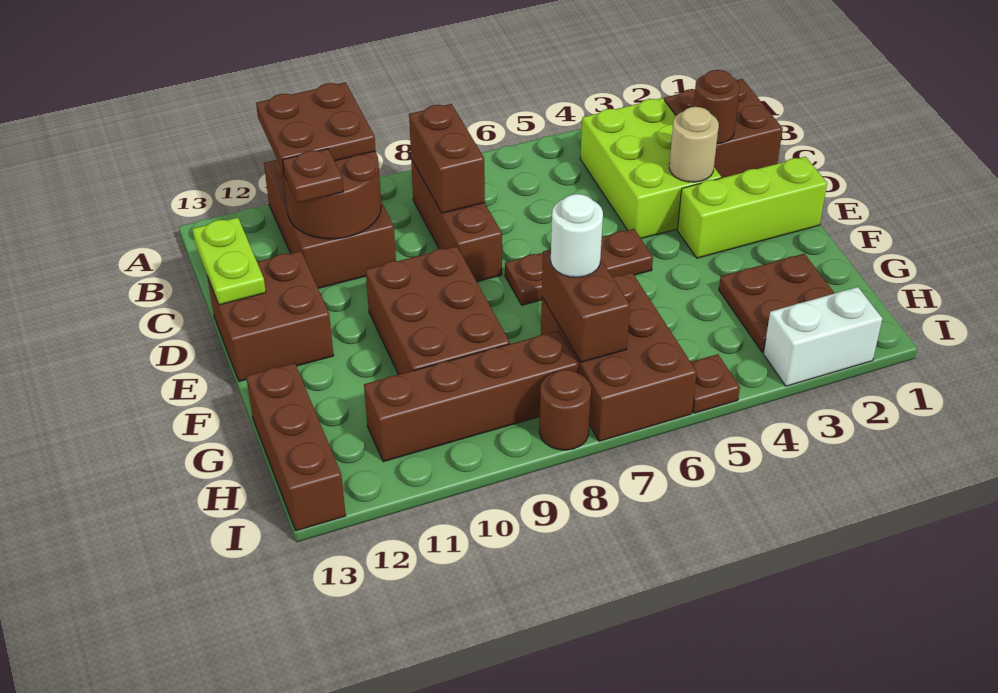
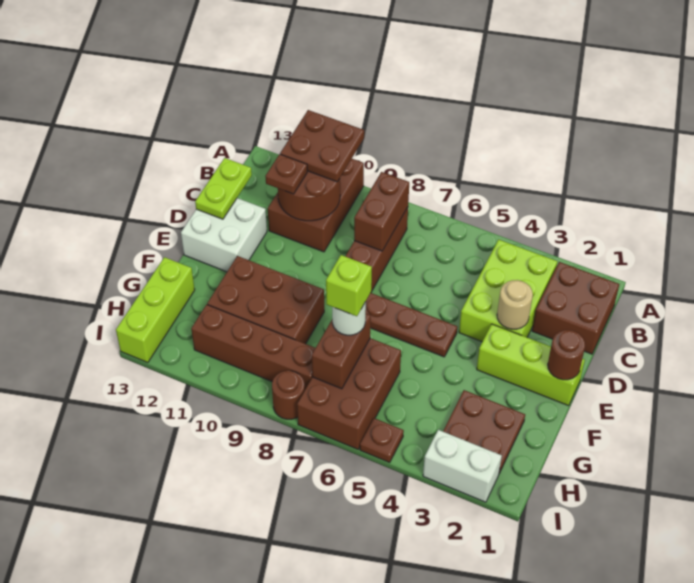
brown round brick C2 level 2 -> brown round brick E1 level 2
brown brick D12:E13 level 1 -> white brick D12:E13 level 1
brown brick E9:G10 level 1 -> brown brick F9:G11 level 1
none -> lime brick G7 level 4
brown brick G13:I13 level 1 -> lime brick G13:I13 level 1

